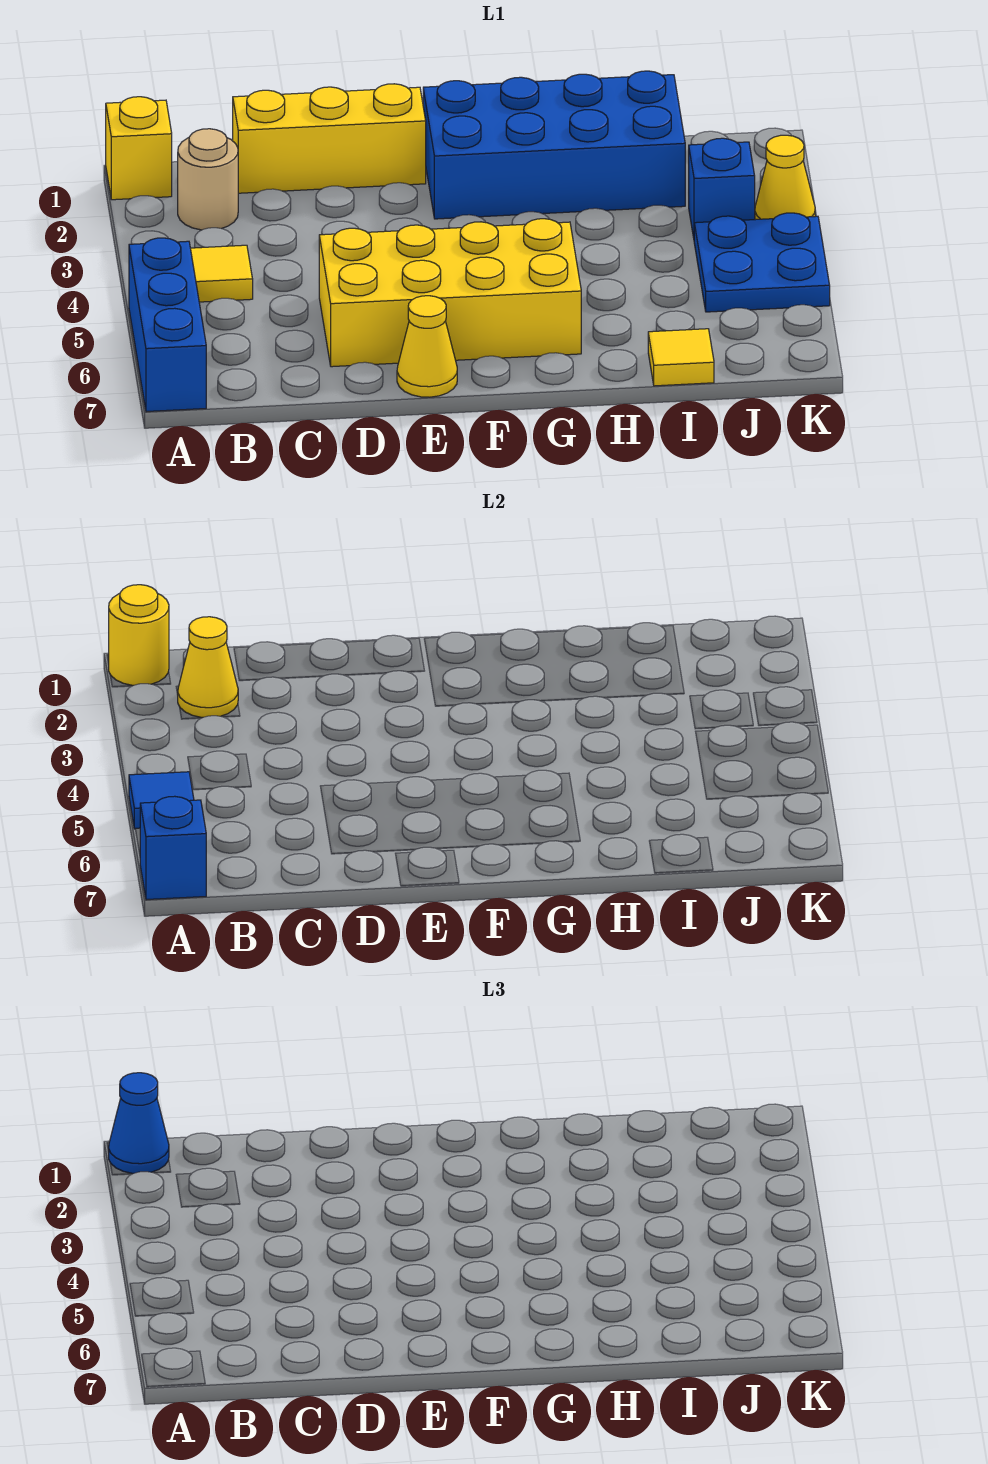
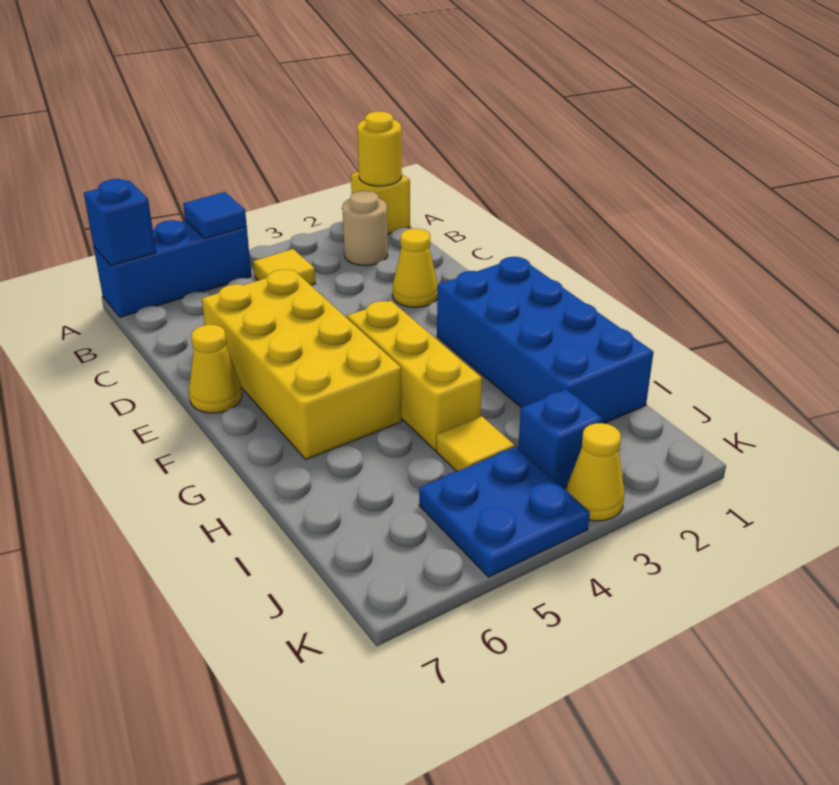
blue cone A1 level 3 -> none
yellow cone B2 level 2 -> yellow cone D2 level 1
yellow brick C1:E1 level 1 -> yellow brick F4:H4 level 1
yellow tile I7 level 1 -> yellow tile I4 level 1

